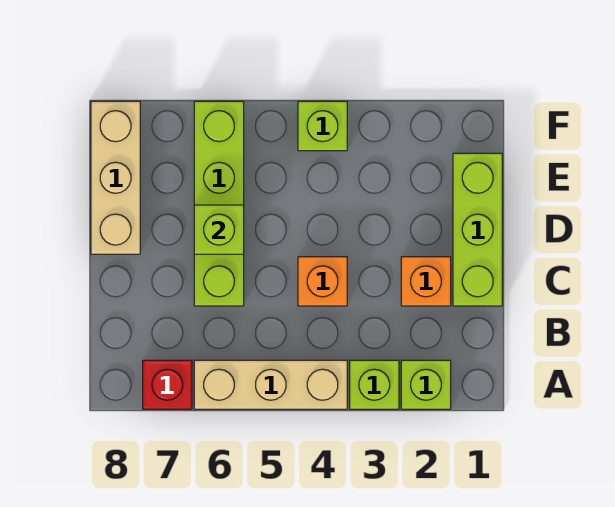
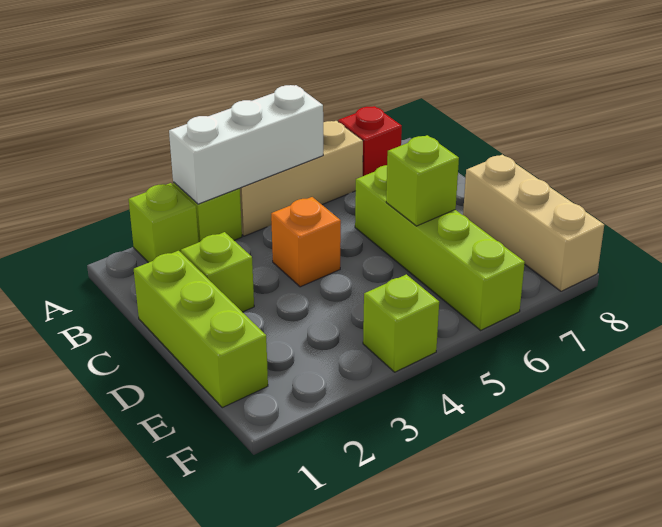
none -> white brick A3:A5 level 2
orange brick C2 level 1 -> lime brick C2 level 1

